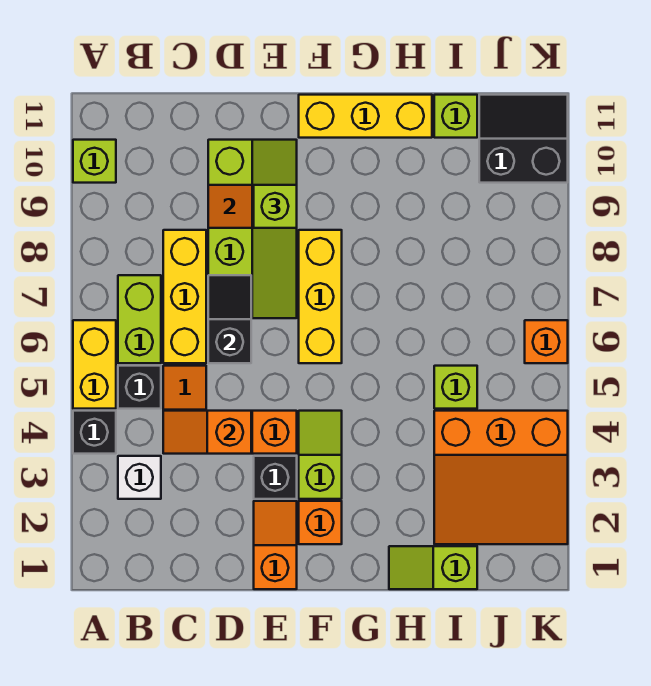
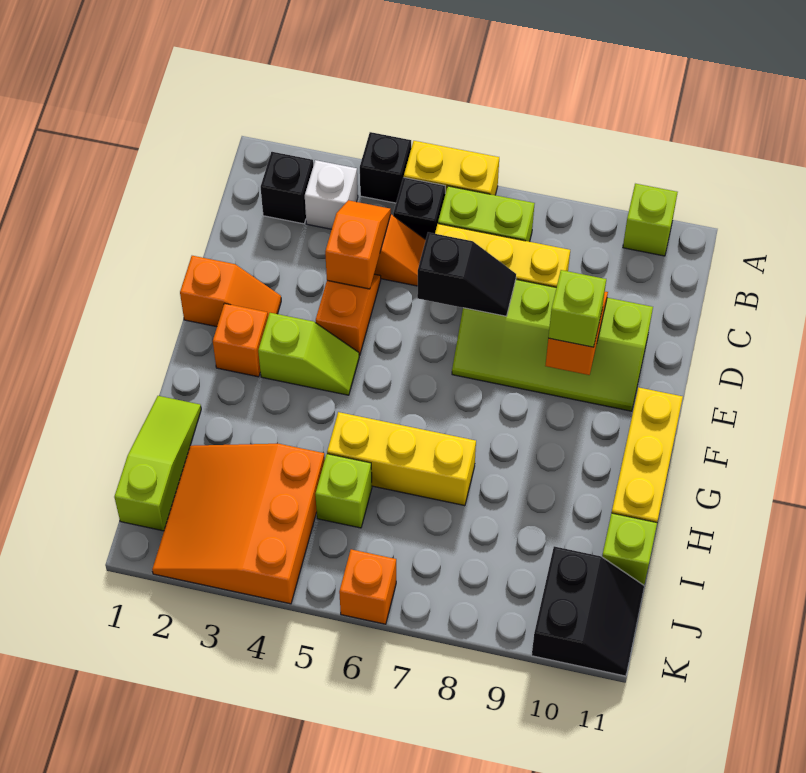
black brick E3 level 1 -> black brick B2 level 1
yellow brick F6:F8 level 1 -> yellow brick H5:H7 level 1
lime slope H1:I1 level 1 top I -> lime slope H1:J1 level 1 top J

